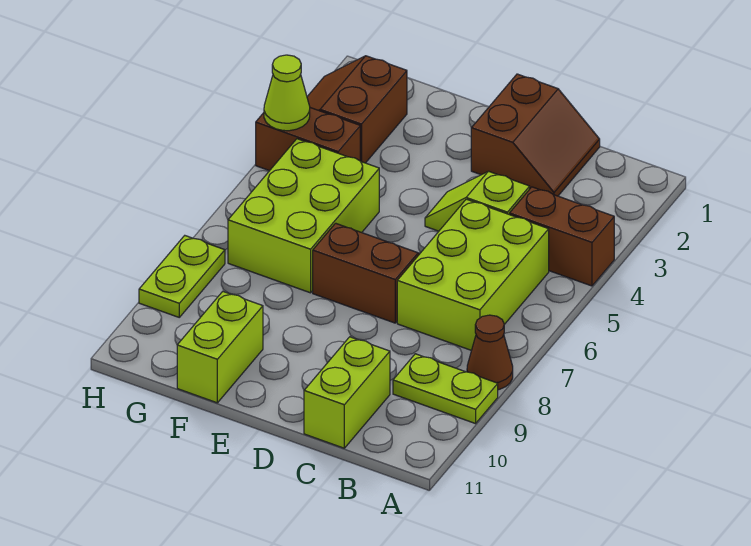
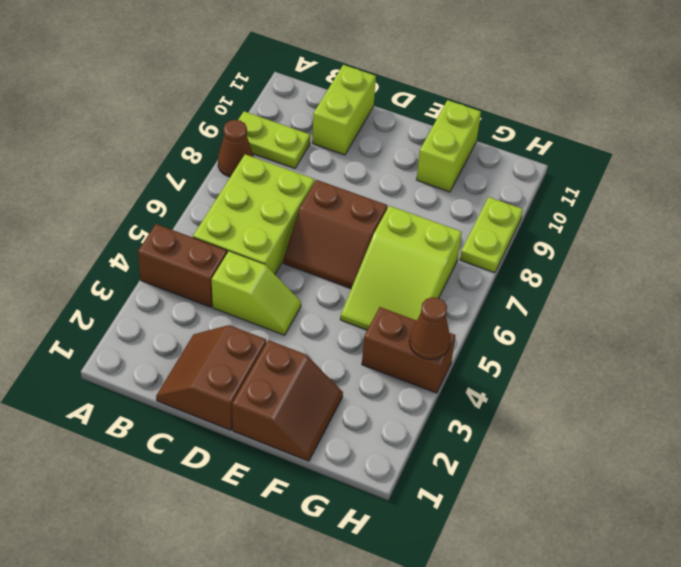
lime brick F5:G7 level 1 -> lime slope F5:G7 level 1 top 7
brown slope G2:H3 level 1 top G -> brown slope E1:F2 level 1 top E
lime cone H4 level 2 -> brown cone H4 level 2

